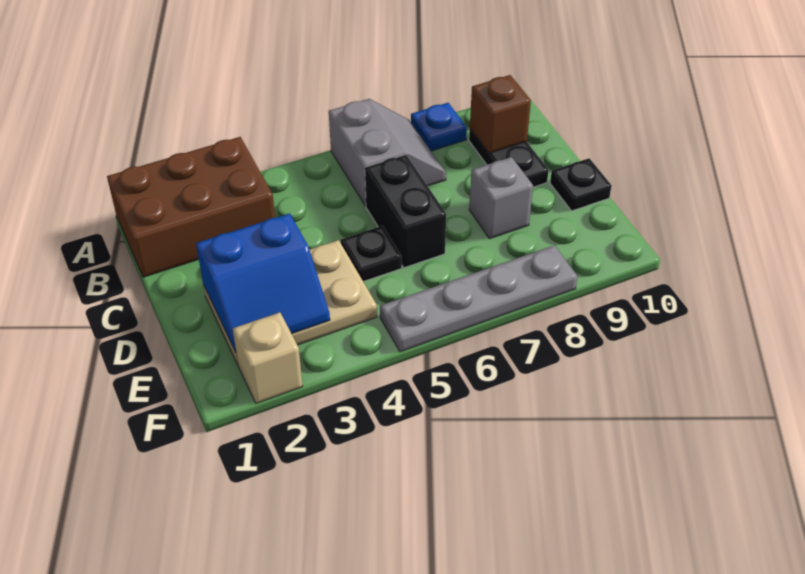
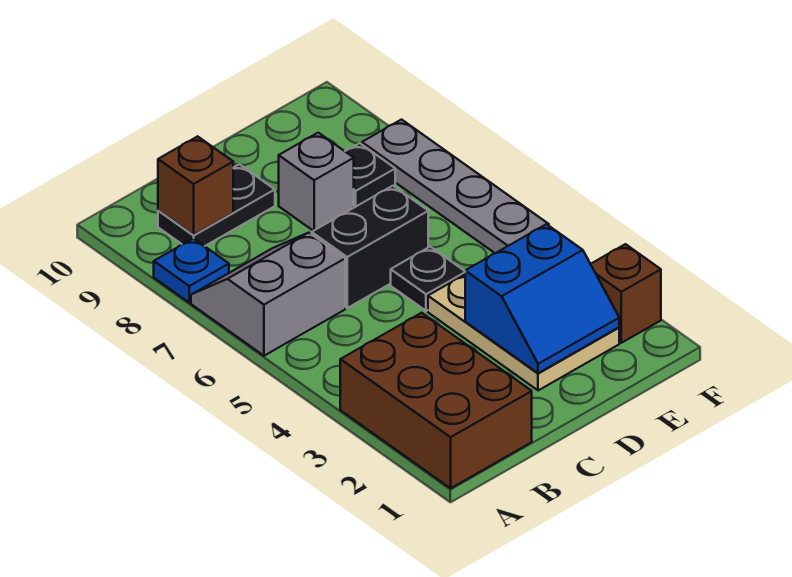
blue slope D2:E3 level 2 top D -> blue slope D2:E3 level 2 top 3
black plate D10 level 1 -> black plate E8 level 1
tan brick F2 level 1 -> brown brick F2 level 1

